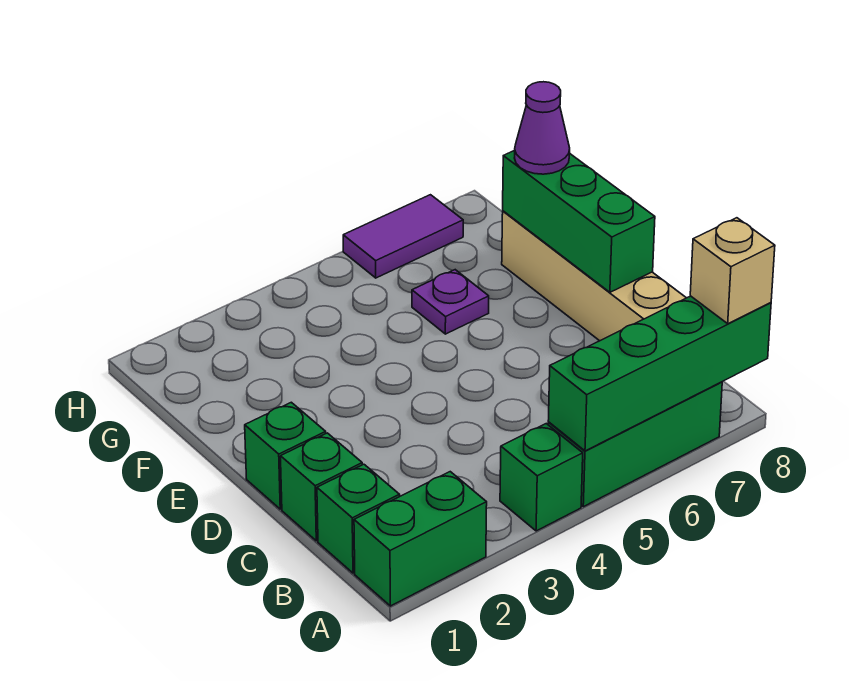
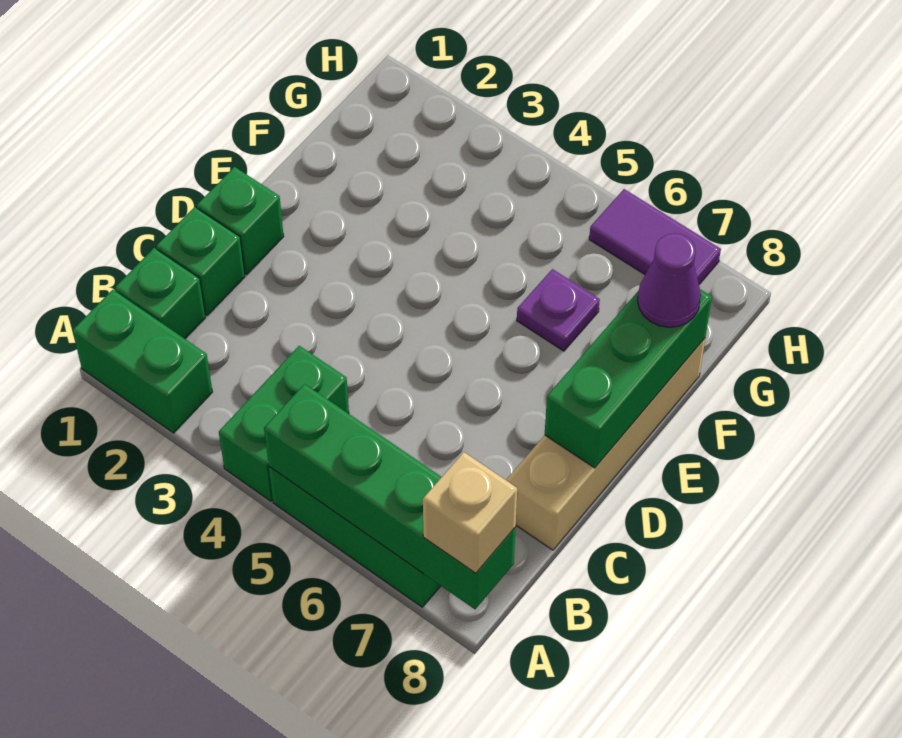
green brick A4 level 1 -> green brick A4:B4 level 1

